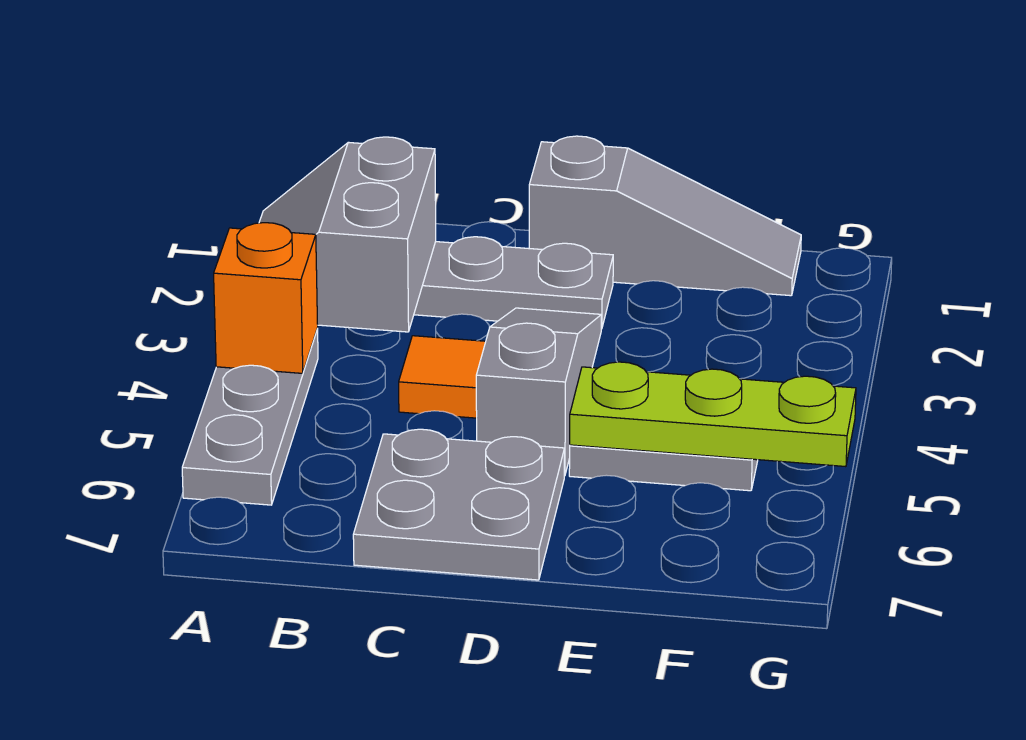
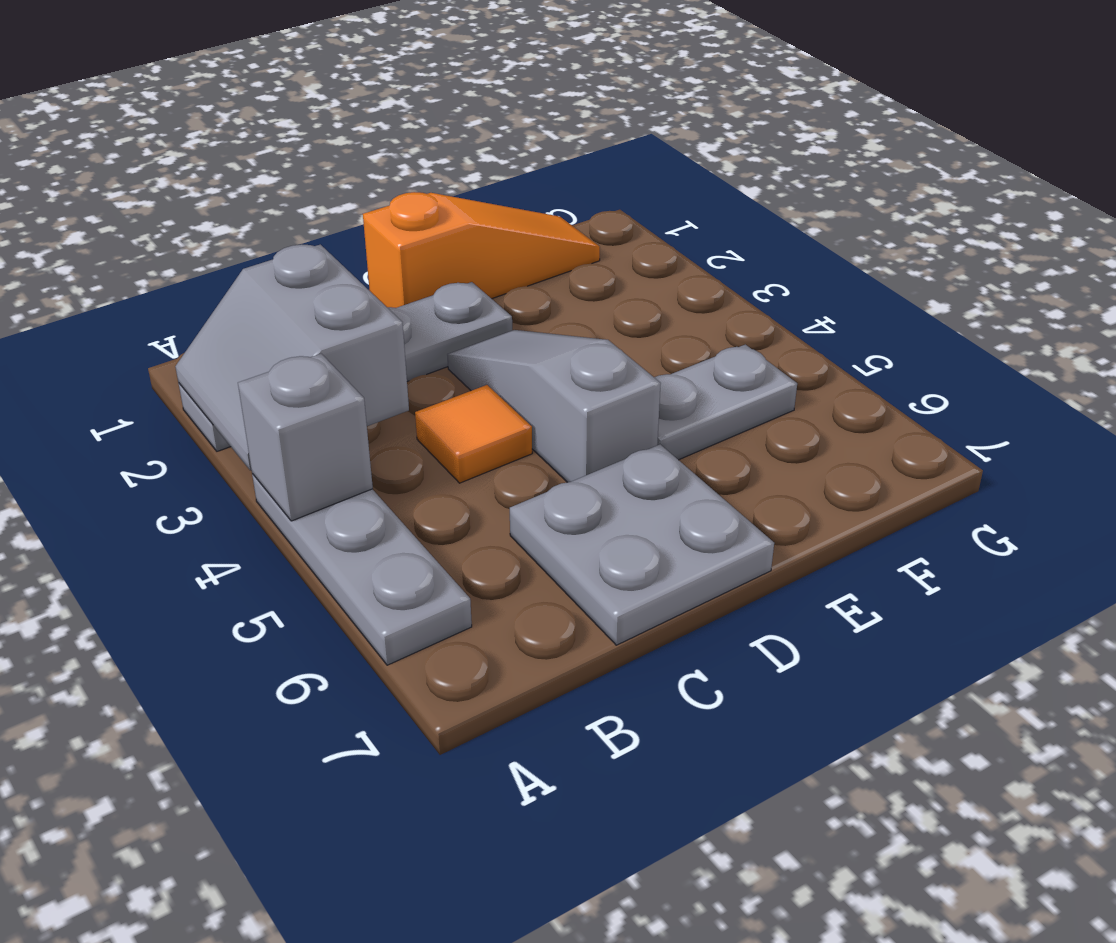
orange brick A4 level 2 -> grey brick A4 level 2
grey slope D1:F1 level 1 top D -> orange slope D1:F1 level 1 top D
lime plate E5:G5 level 2 -> none

